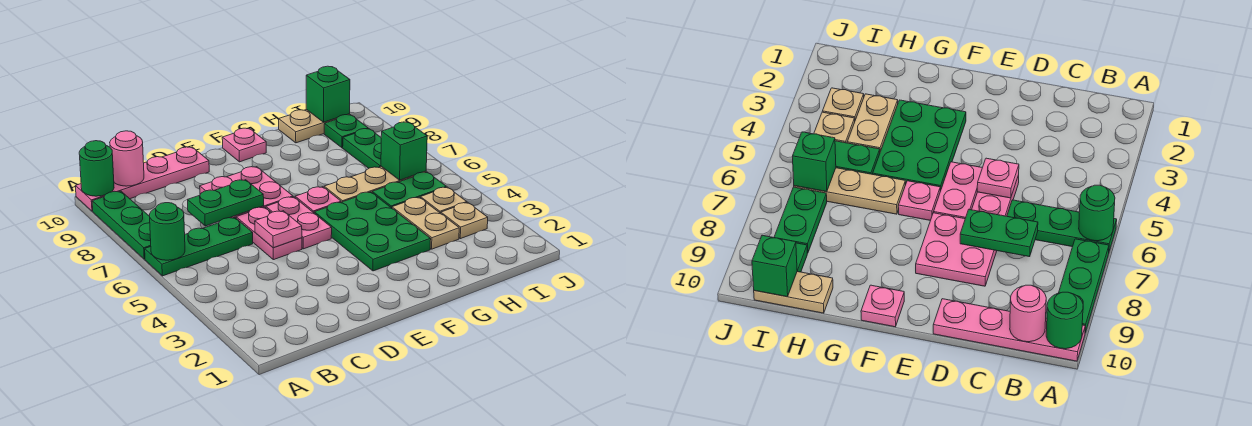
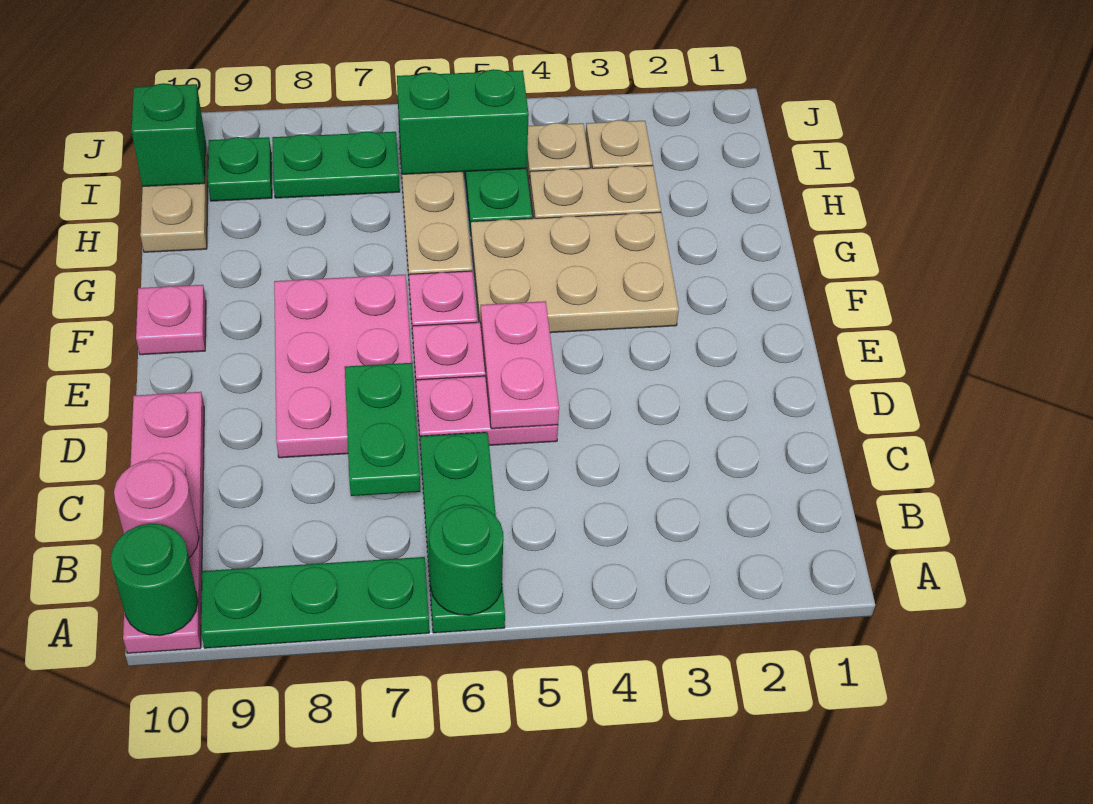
pink plate D5 level 2 -> pink plate D5:E5 level 2
pink plate D7:E8 level 1 -> pink plate D7:F8 level 1
green plate F3:G5 level 1 -> tan plate F3:G5 level 1
green brick I6 level 2 -> green brick I5:I6 level 2

